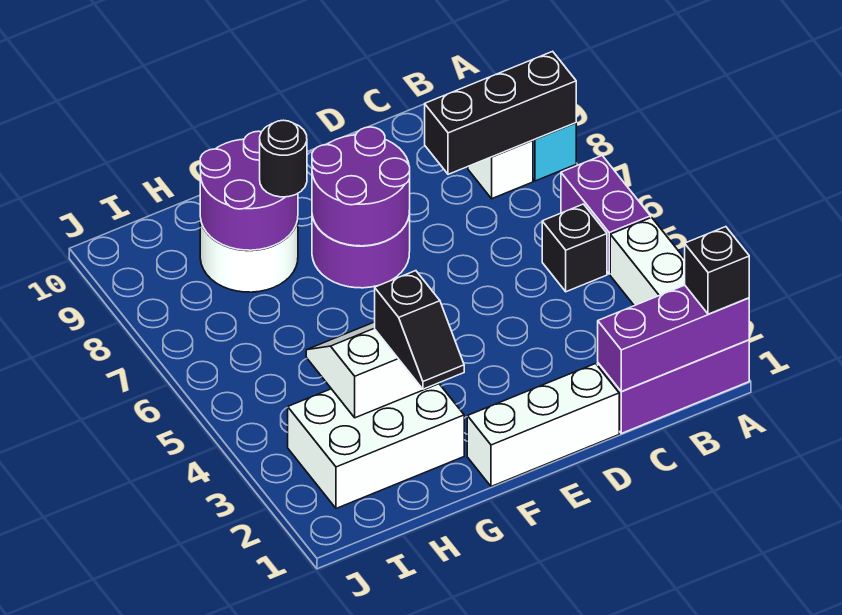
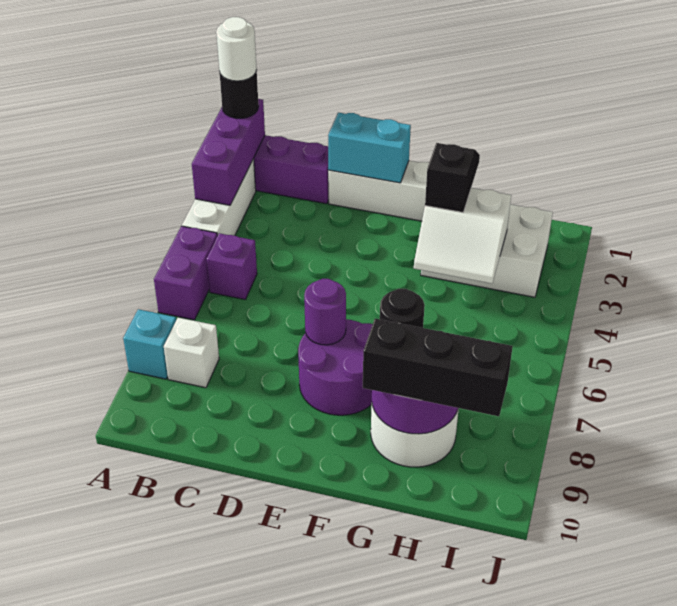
purple brick A1:C1 level 2 -> purple brick A1:A3 level 2
black brick A1 level 3 -> black round brick A1 level 3
none -> white round brick A1 level 4
black brick A8:C8 level 2 -> black brick G9:I9 level 3
black brick B5 level 1 -> purple brick B5 level 1
none -> cyan brick D1:E1 level 2
purple round brick E7:F8 level 2 -> purple round brick E7 level 2

